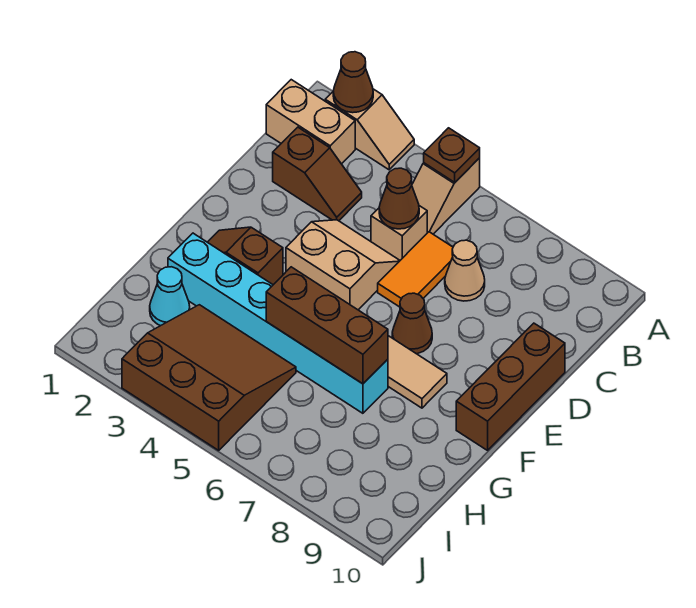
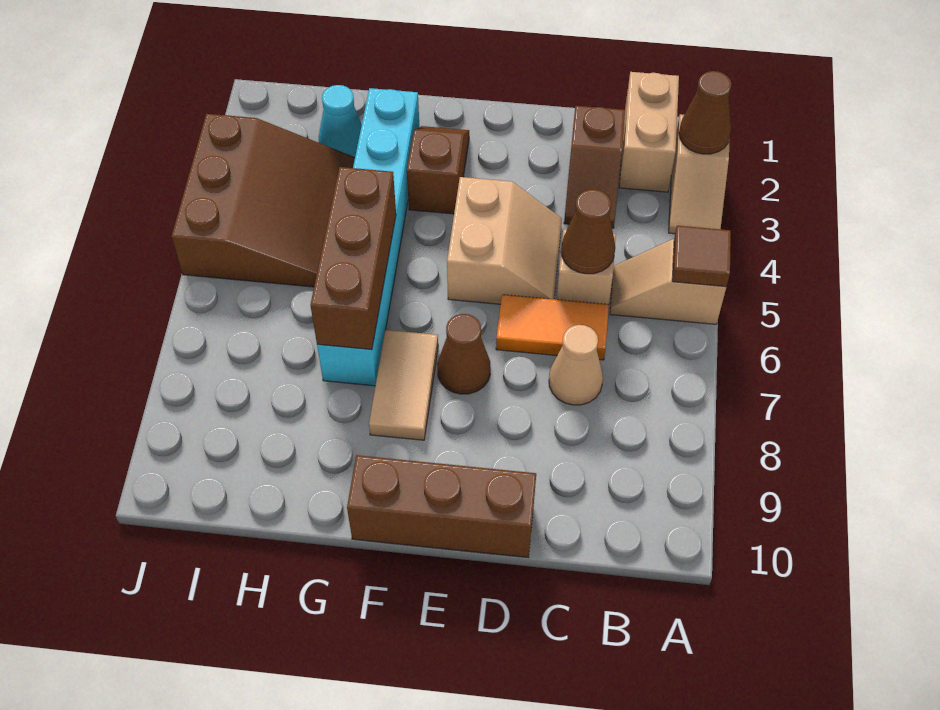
brown plate A5 level 2 -> brown tile A5 level 2

